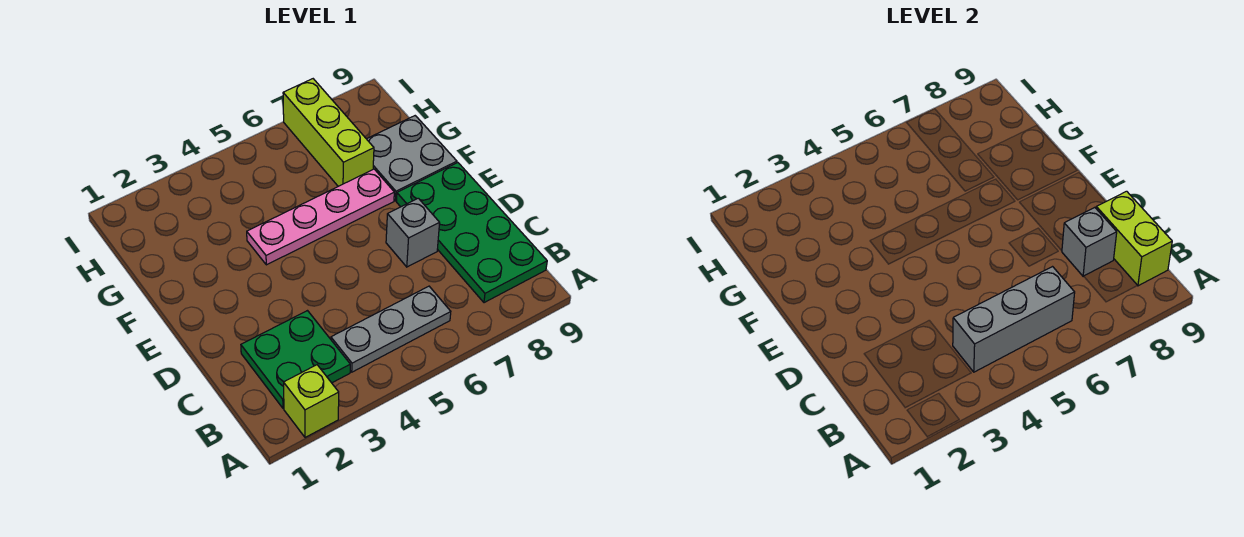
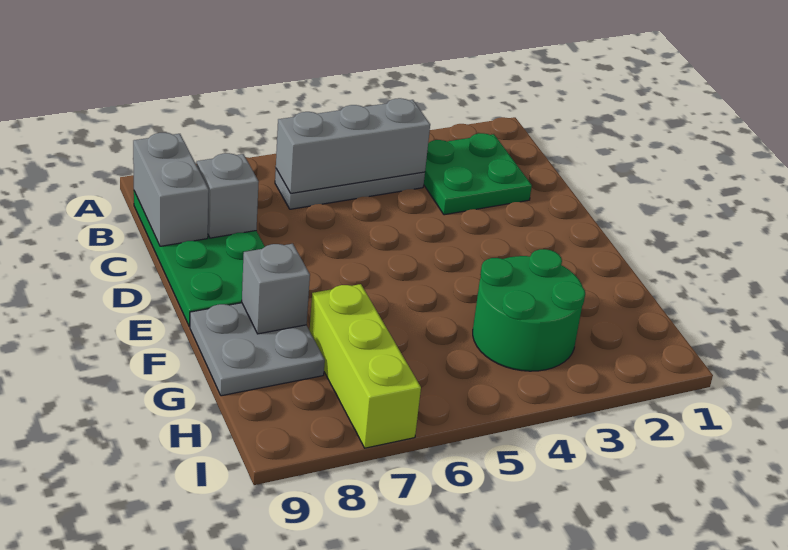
lime brick A2 level 1 -> none
lime brick B9:C9 level 2 -> grey brick B9:C9 level 2
grey brick D7 level 1 -> grey brick F8 level 2
pink plate F4:F7 level 1 -> none
none -> green round brick G3:H4 level 1

